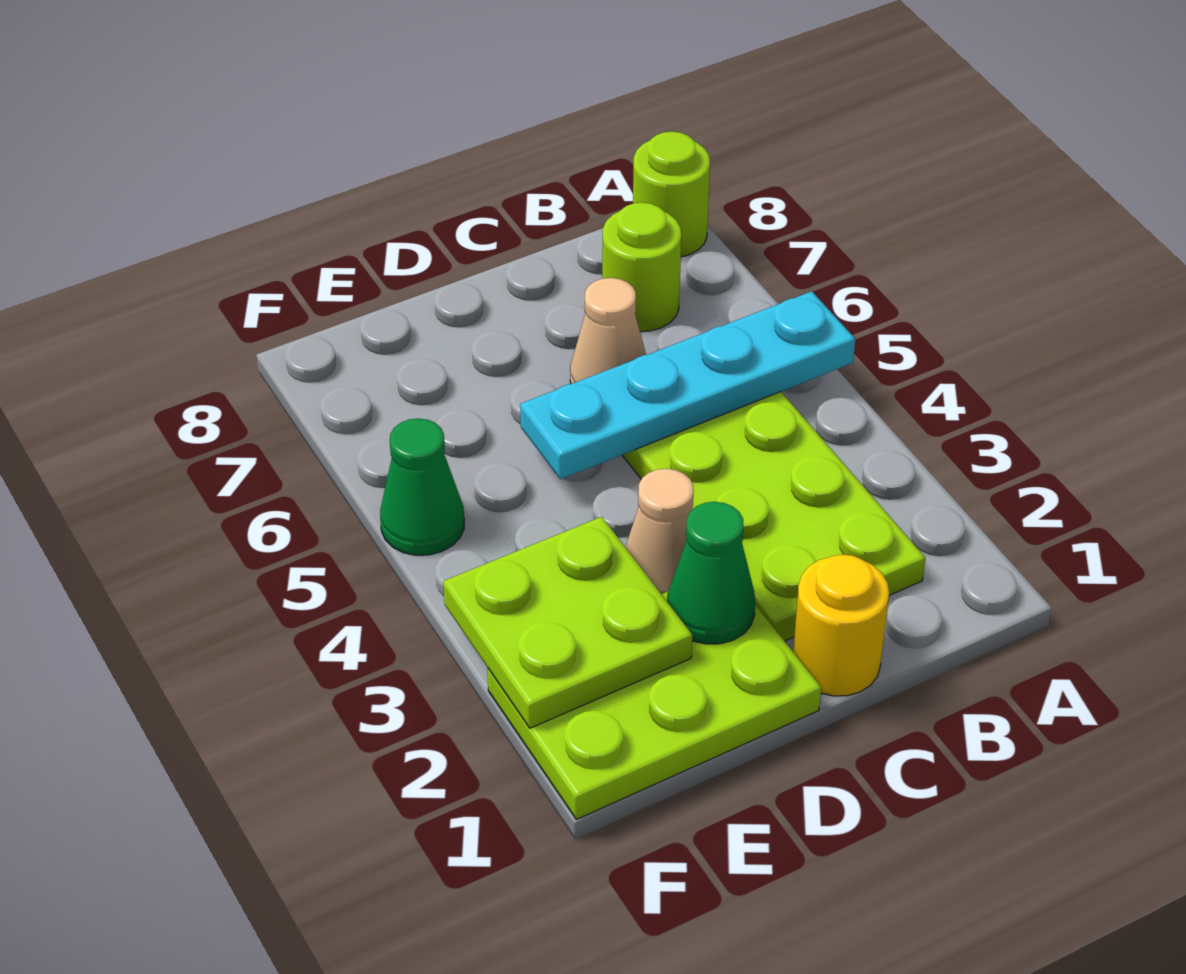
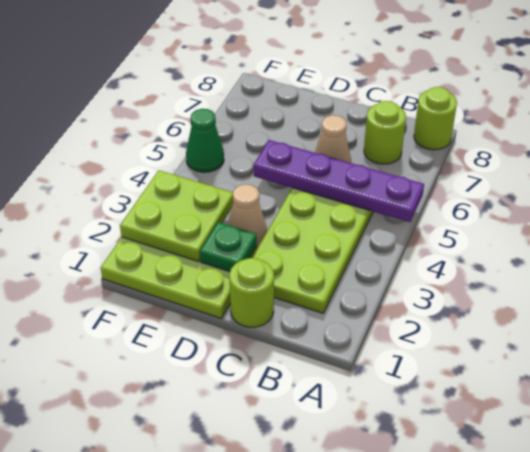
cyan plate A5:D5 level 2 -> purple plate A5:D5 level 2
yellow round brick C1 level 1 -> lime round brick C1 level 1
green cone D2 level 2 -> green plate D2 level 2

